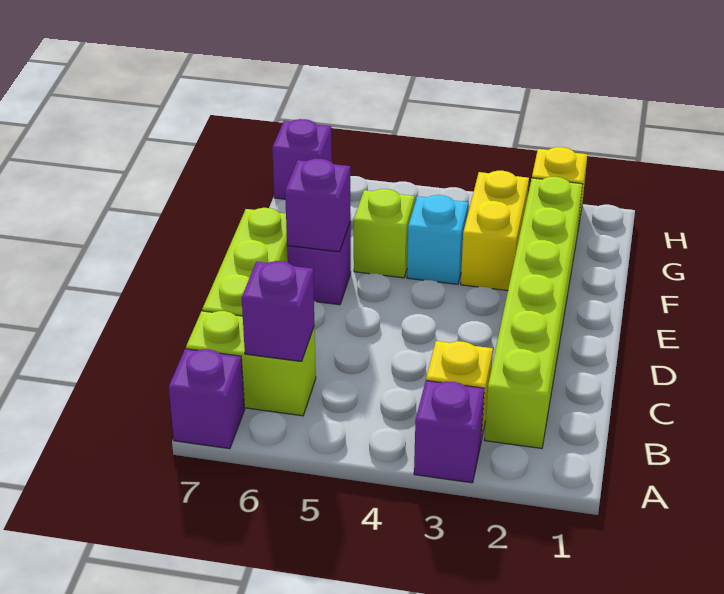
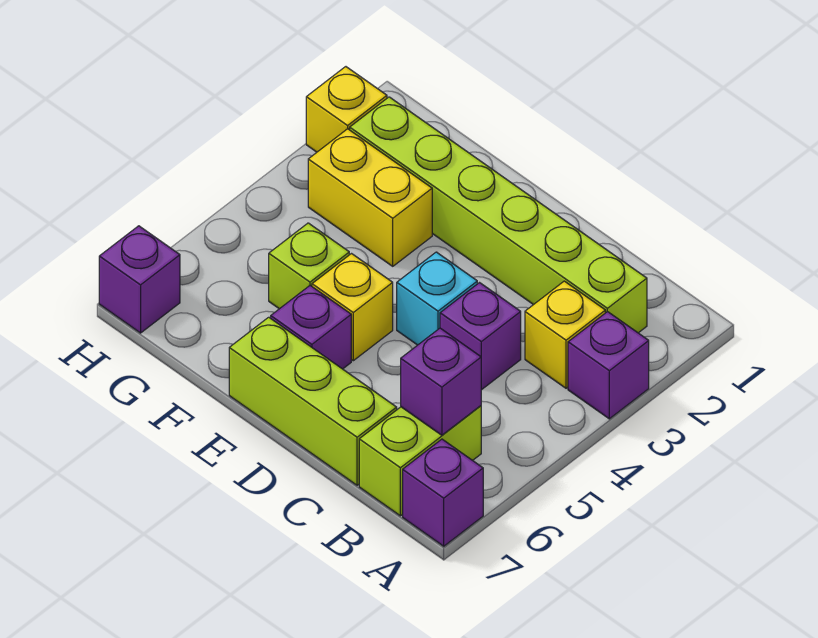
none -> yellow brick E5 level 1
purple brick E6 level 2 -> purple brick C4 level 1
cyan brick F4 level 1 -> cyan brick D4 level 1

